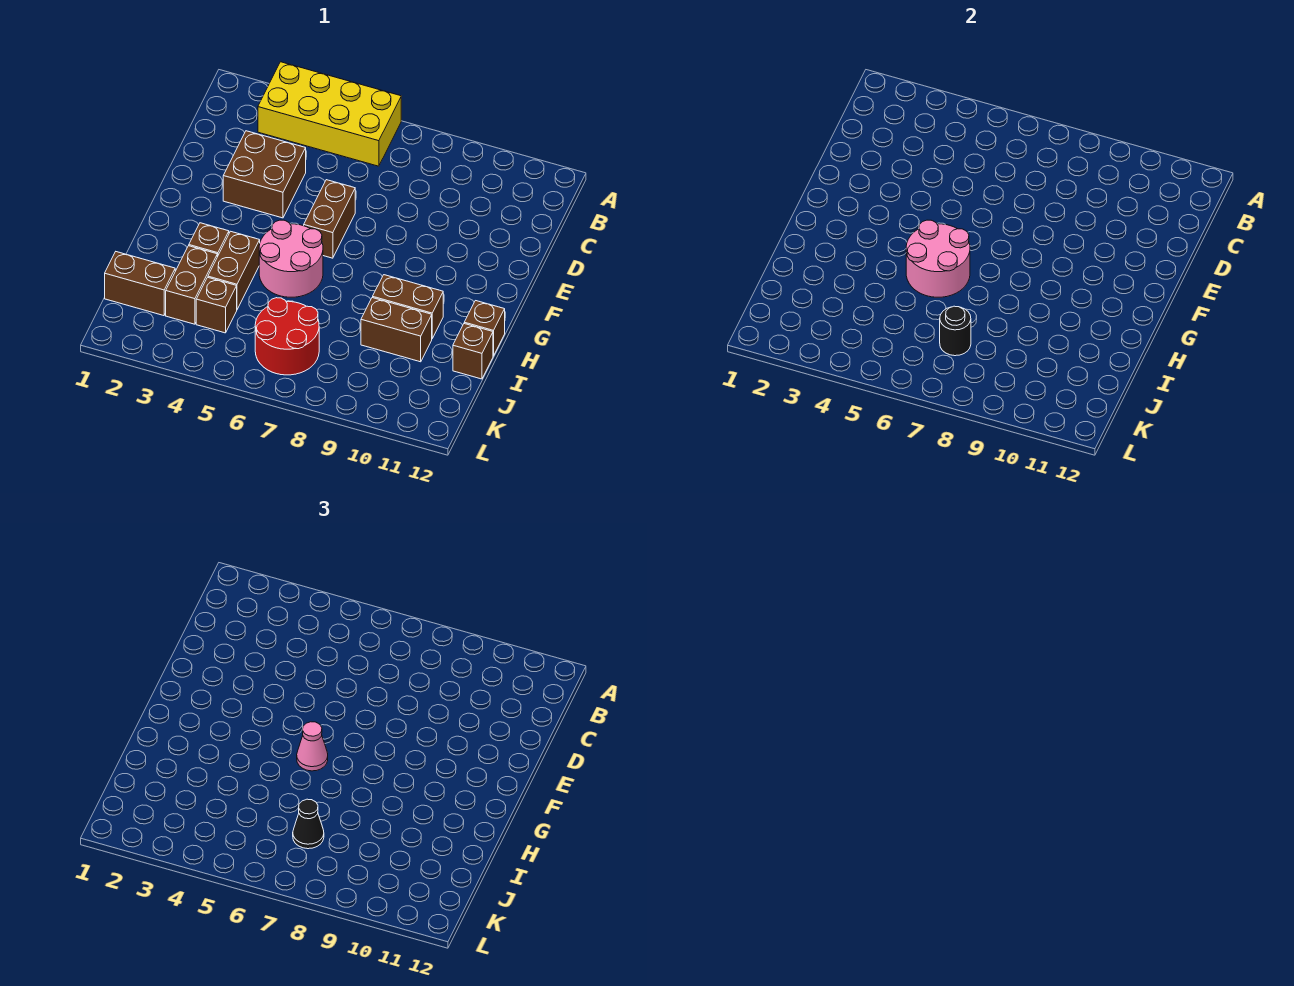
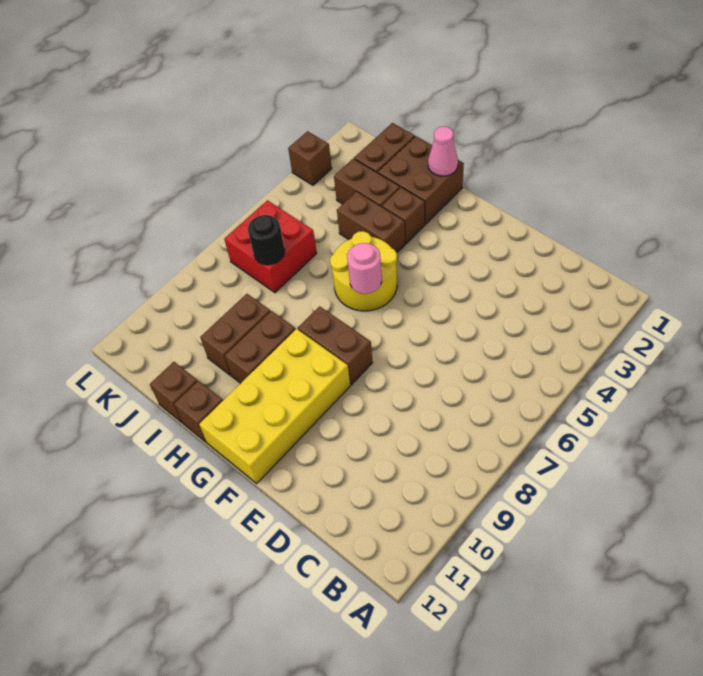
yellow brick A3:B6 level 1 -> yellow brick F9:G12 level 1
brown brick D3:E4 level 1 -> brown brick H1:I2 level 1
brown brick E6:F6 level 1 -> brown brick F8:G8 level 1
pink round brick G5:H6 level 1 -> yellow round brick G5:H6 level 1
pink round brick G5:H6 level 2 -> pink round brick G6 level 2
pink cone G6 level 3 -> pink cone H1 level 2
brown brick J4 level 1 -> brown brick L3 level 1
red round brick J6:K7 level 1 -> red brick J6:K7 level 1
black cone J7 level 3 -> none

